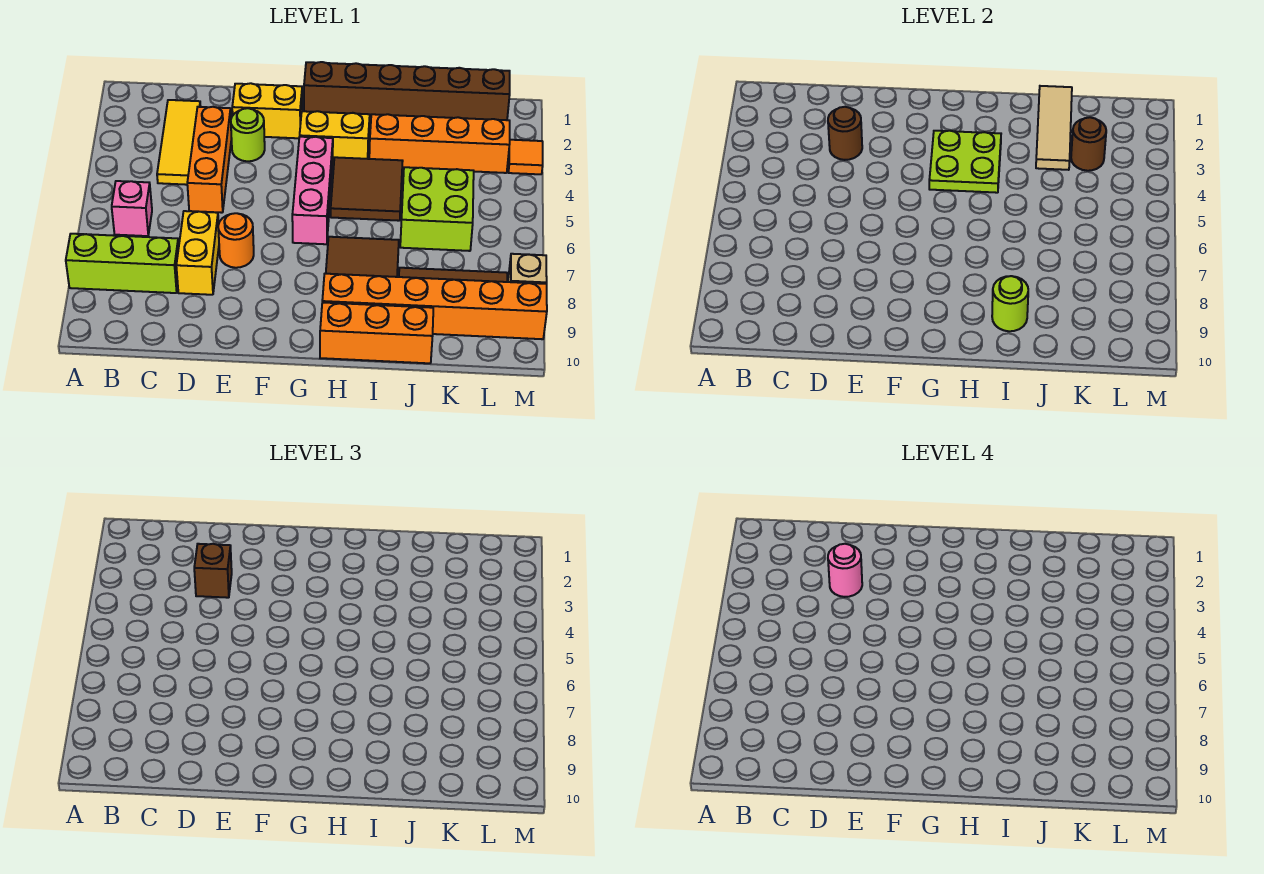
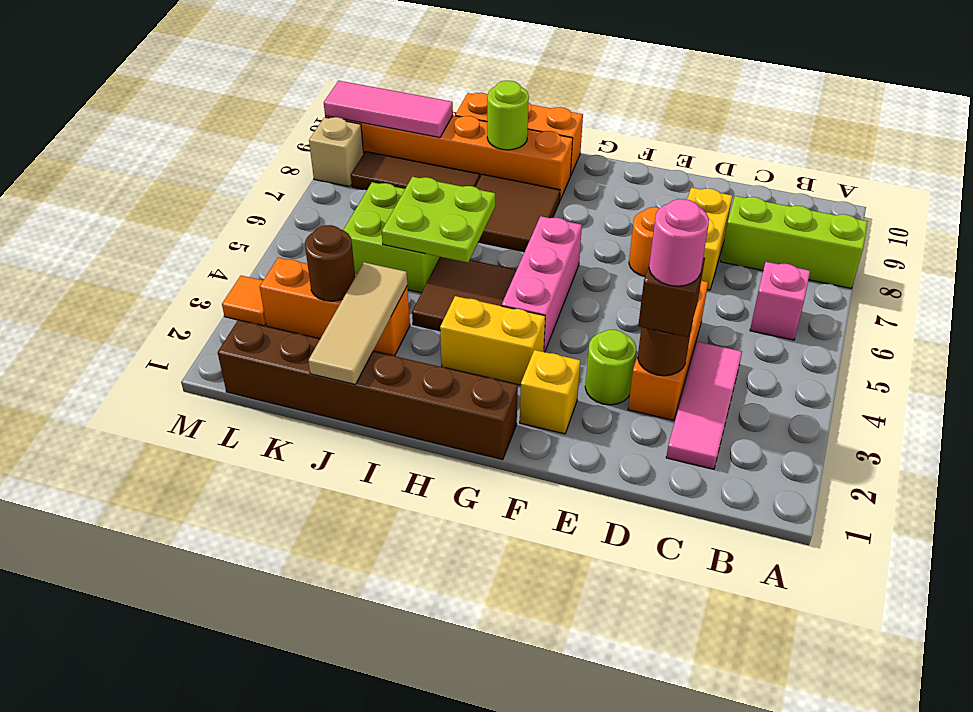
yellow tile C2:C4 level 1 -> pink tile C2:C4 level 1
yellow brick E2:F2 level 1 -> yellow brick F2 level 1
lime plate G3:H4 level 2 -> lime plate I5:J6 level 2
orange brick I3:L3 level 1 -> orange brick J3:L3 level 1
none -> pink tile K9:M9 level 2

